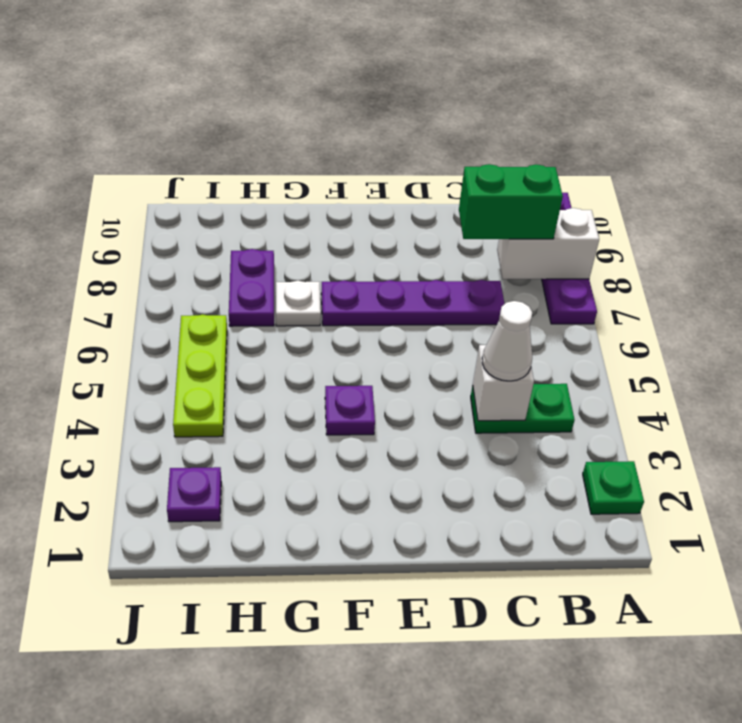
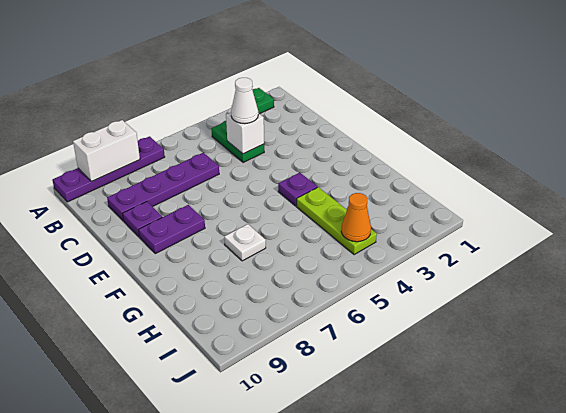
white brick A8:B8 level 2 -> white brick A8:A9 level 2
green brick B8:C8 level 3 -> none
purple plate C7:F7 level 1 -> purple plate C6:C9 level 1
purple plate H7:H8 level 1 -> purple plate E8:E9 level 1
purple plate I2 level 1 -> purple plate D9 level 1
lime plate I4:I6 level 1 -> lime plate G4:I4 level 1
none -> orange cone I4 level 2

